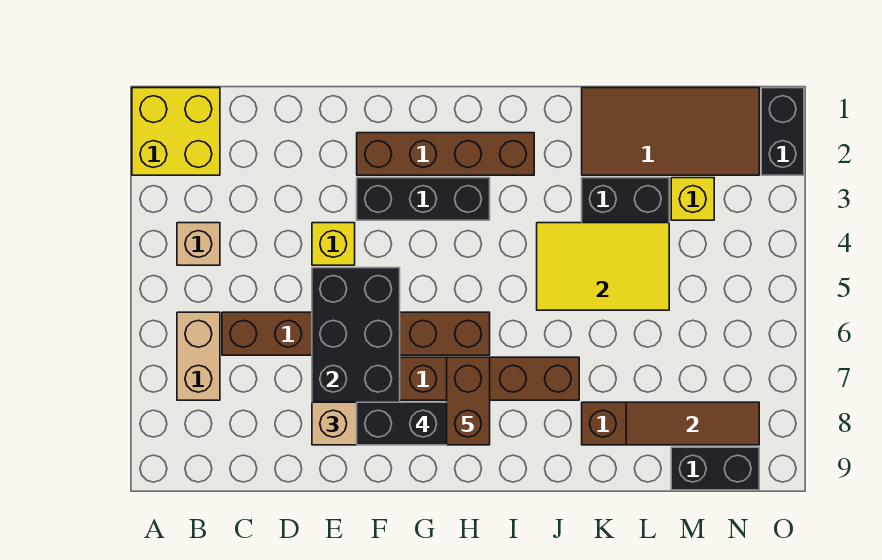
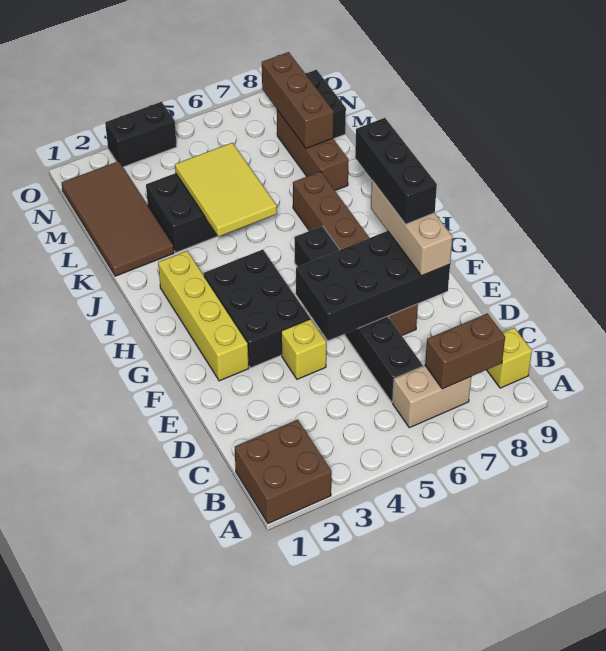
yellow brick A1:B2 level 1 -> brown brick A1:B2 level 1
tan brick B4 level 1 -> none
brown brick C6:H6 level 1 -> black brick C6:H6 level 1
brown brick F2:I2 level 1 -> yellow brick F2:I2 level 1
black brick F3:H3 level 1 -> black brick F3:H4 level 1
brown brick H7:H8 level 5 -> brown brick B7:B8 level 2
brown tile L8:N8 level 2 -> brown brick L8:N8 level 2
yellow brick M3 level 1 -> yellow brick B9 level 1
black brick O1:O2 level 1 -> black brick O3:O4 level 1

